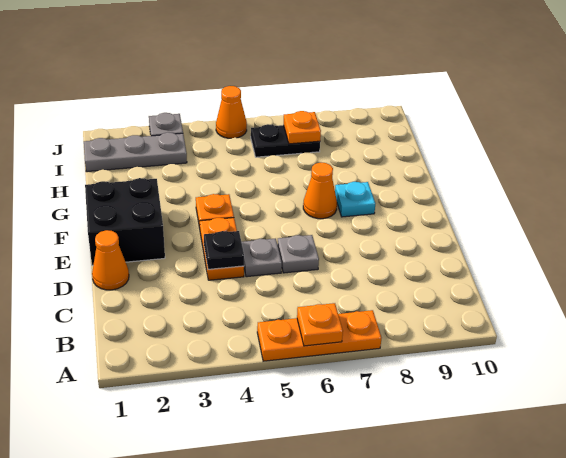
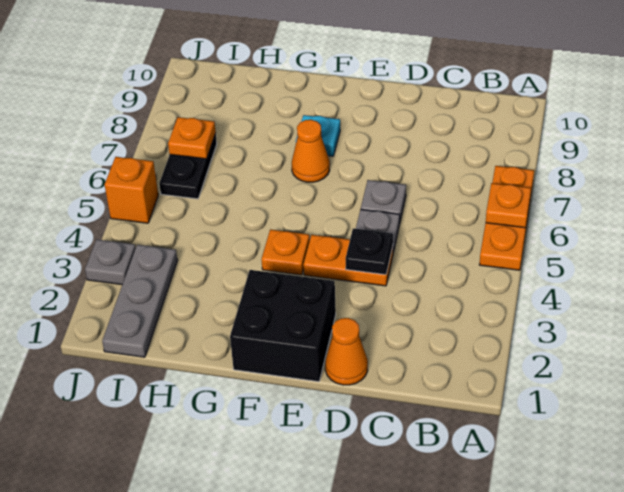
orange cone J5 level 1 -> orange brick J5 level 1

